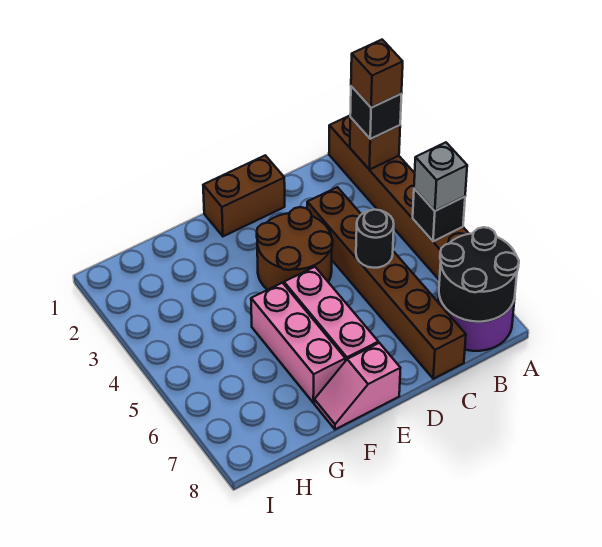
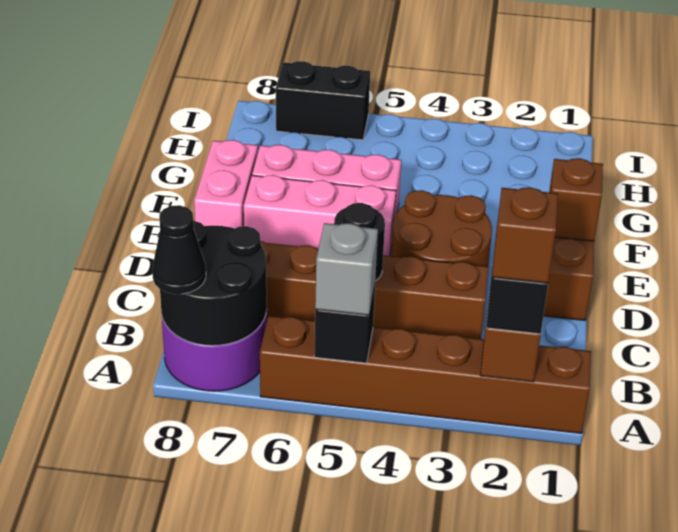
none -> black cone A8 level 3
none -> brown brick E1 level 2
pink slope E8:F8 level 1 top E -> pink brick E8:F8 level 1
none -> black brick I6:I7 level 1

